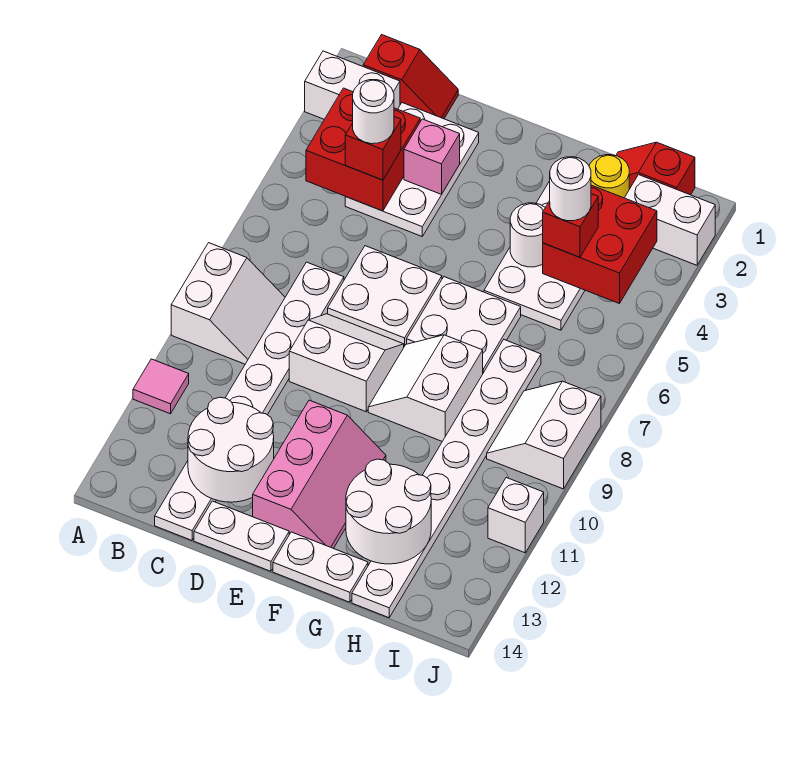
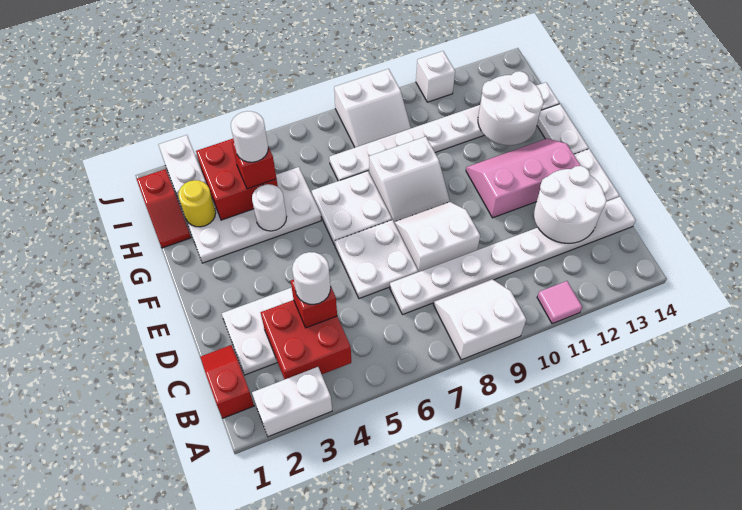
white brick A2:B2 level 1 -> white brick A2:A3 level 1
pink brick D3 level 2 -> none
white slope D8:E9 level 1 top 9 -> white slope D8:E9 level 1 top D

